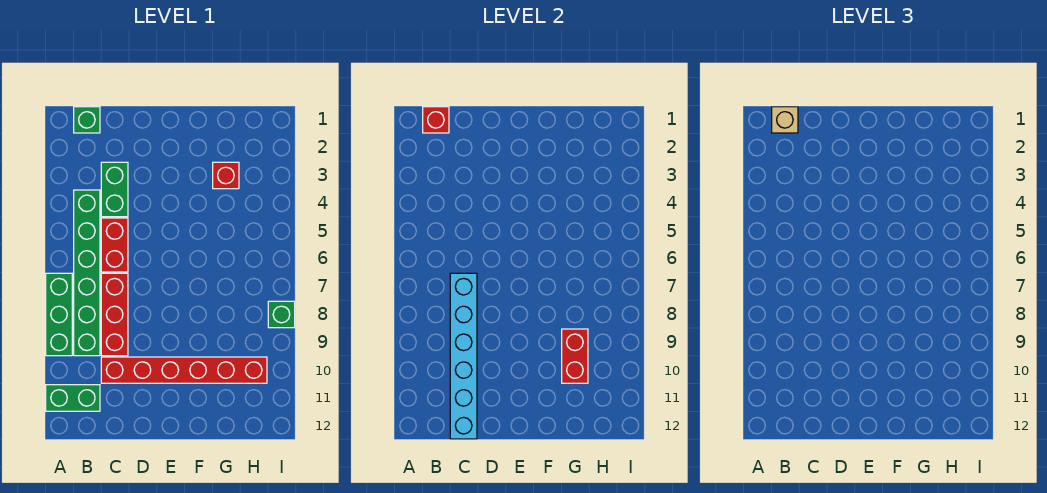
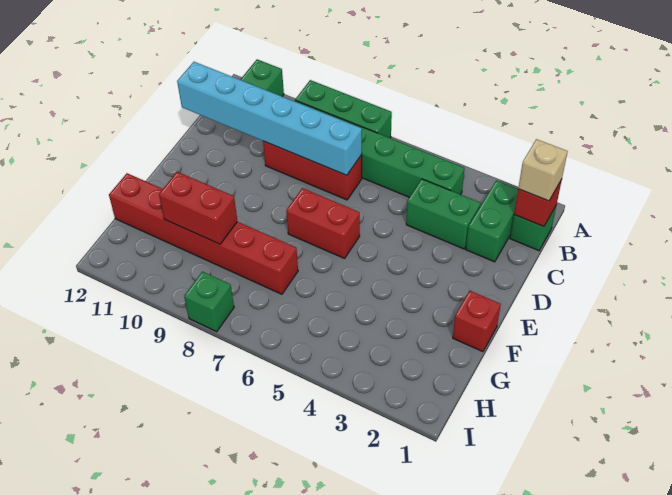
none -> green brick B2:C2 level 1
red brick C5:C6 level 1 -> red brick E6:E7 level 1
red brick C10:H10 level 1 -> red brick G7:G12 level 1
red brick G3 level 1 -> red brick F1 level 1

